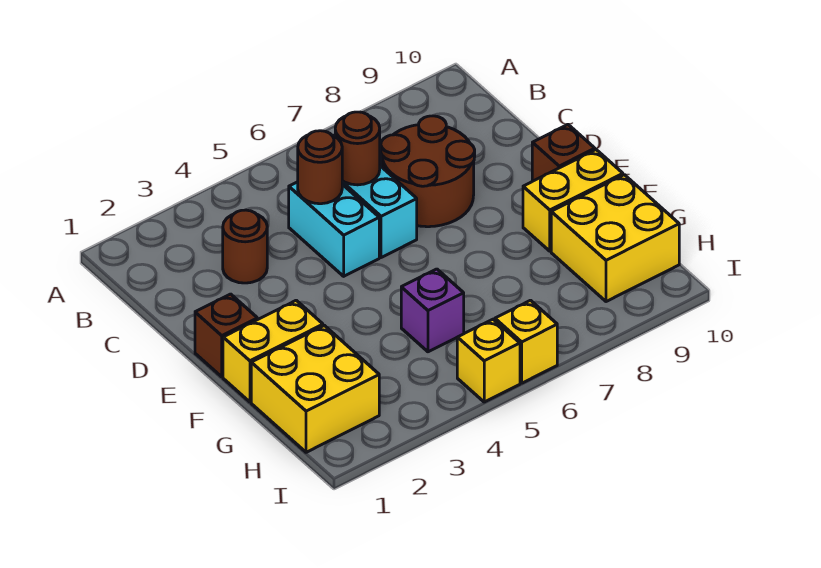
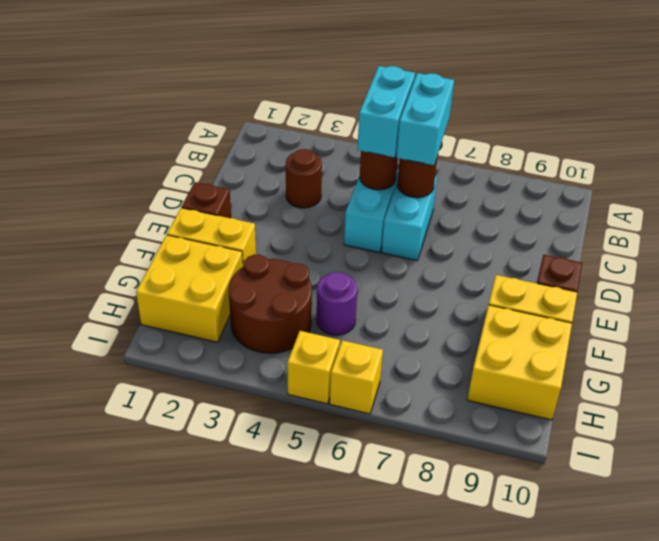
none -> cyan brick B5:C5 level 3
none -> cyan brick B6:C6 level 3
brown round brick C7:D8 level 1 -> brown round brick G3:H4 level 1
purple brick G5 level 1 -> purple round brick G5 level 1

